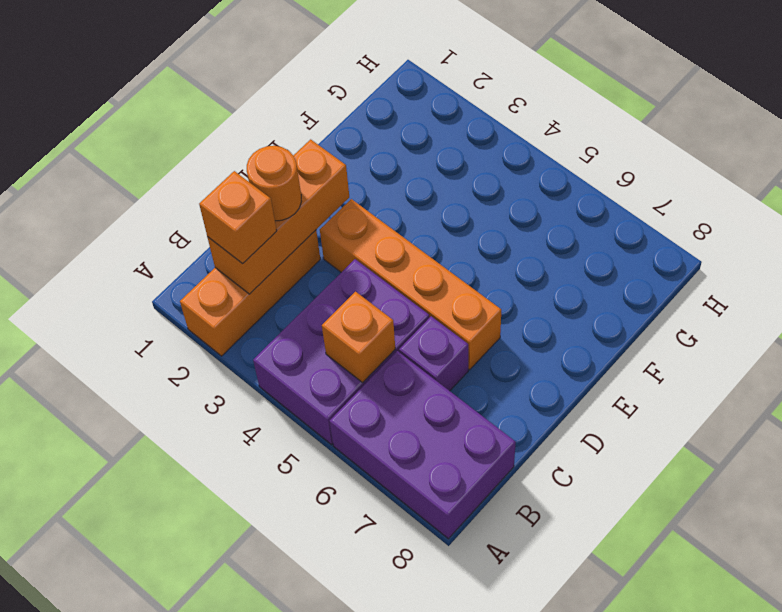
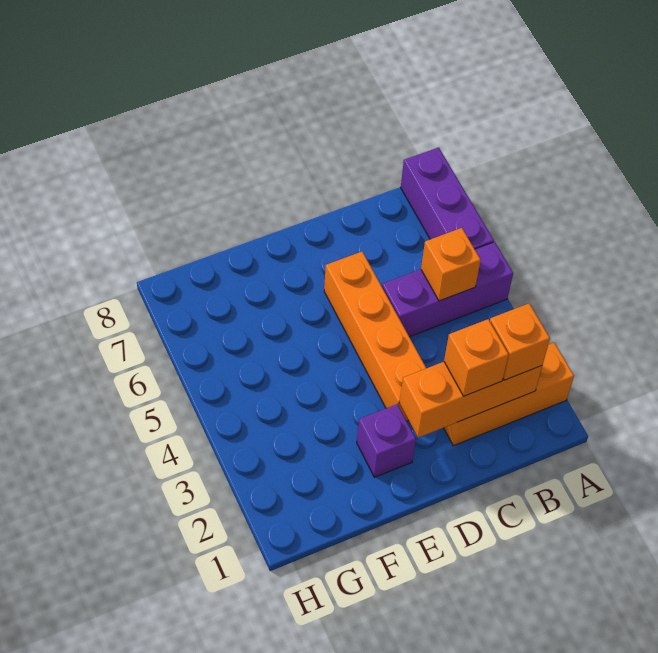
purple brick A4:C5 level 1 -> purple brick A5:C5 level 1
purple brick A6:B8 level 1 -> purple brick A6:A8 level 1
orange round brick C2 level 3 -> orange brick C2 level 3
purple brick C6 level 1 -> purple brick E2 level 1

